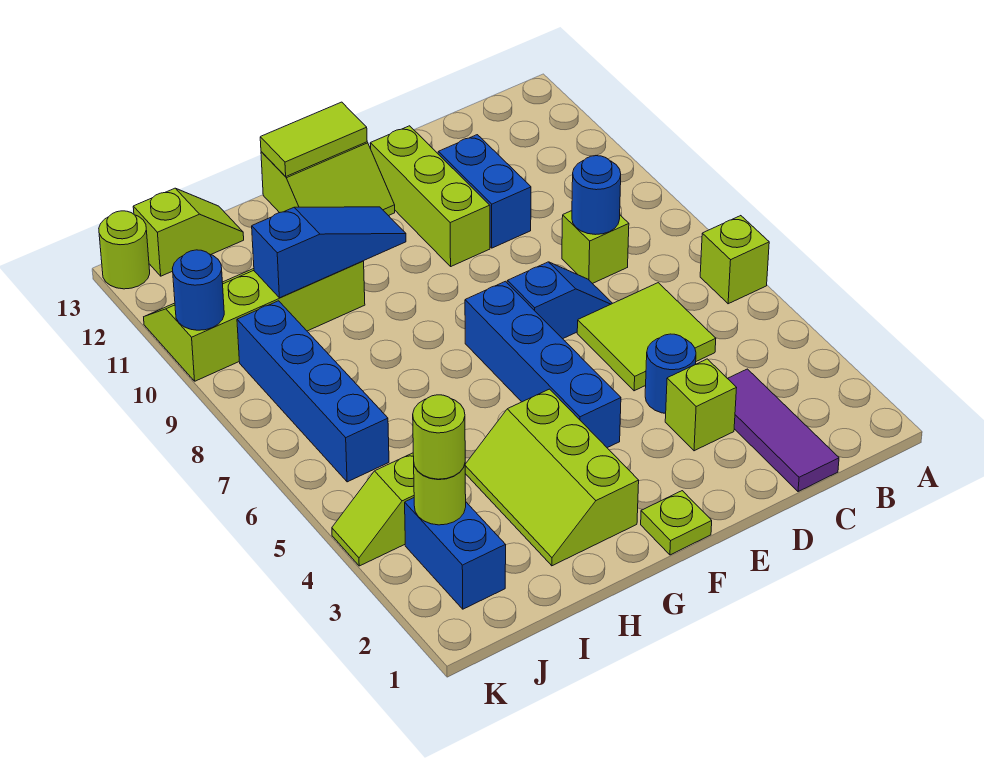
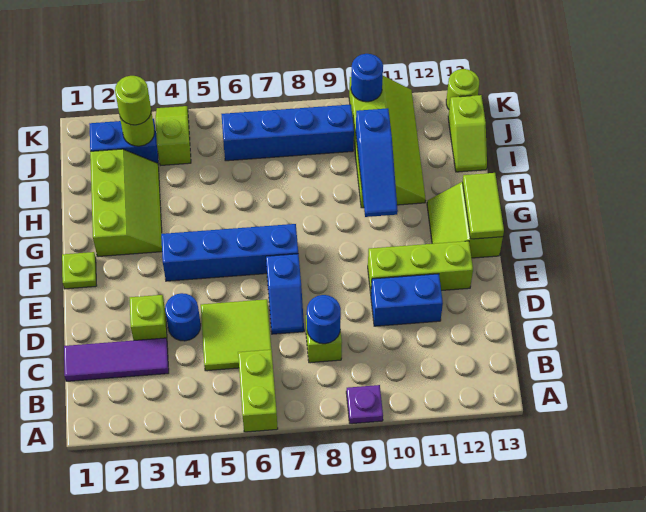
lime brick A6 level 1 -> lime brick A6:B6 level 1
none -> purple plate A9 level 1
lime slope G2:H4 level 1 top G -> lime slope G2:I3 level 1 top 2

